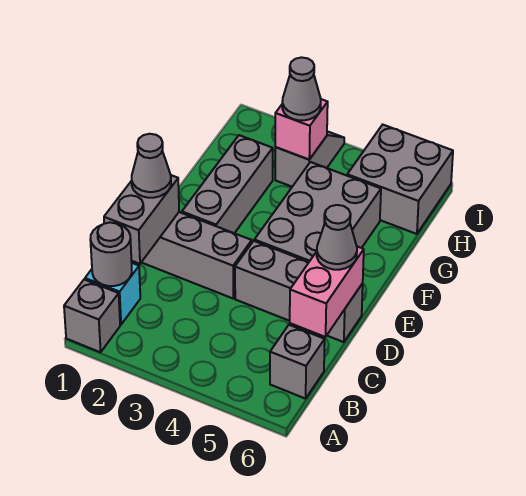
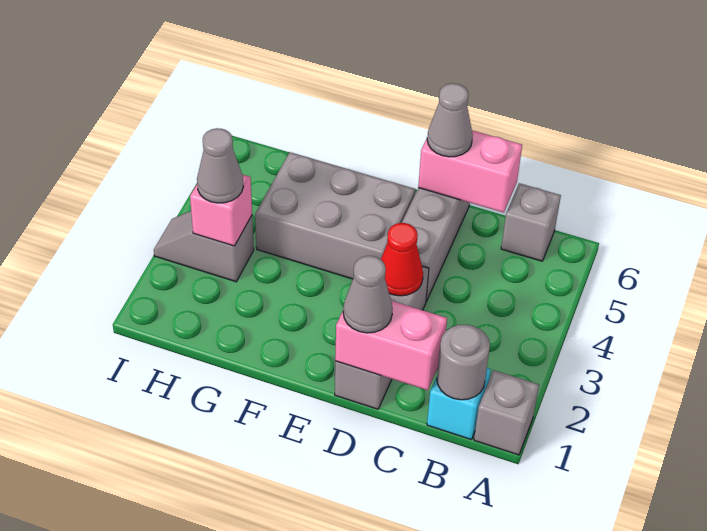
grey brick C1:D1 level 2 -> pink brick C1:D1 level 2
none -> red cone D3 level 2
grey brick E2:G2 level 1 -> none
grey brick H5:I6 level 1 -> none

